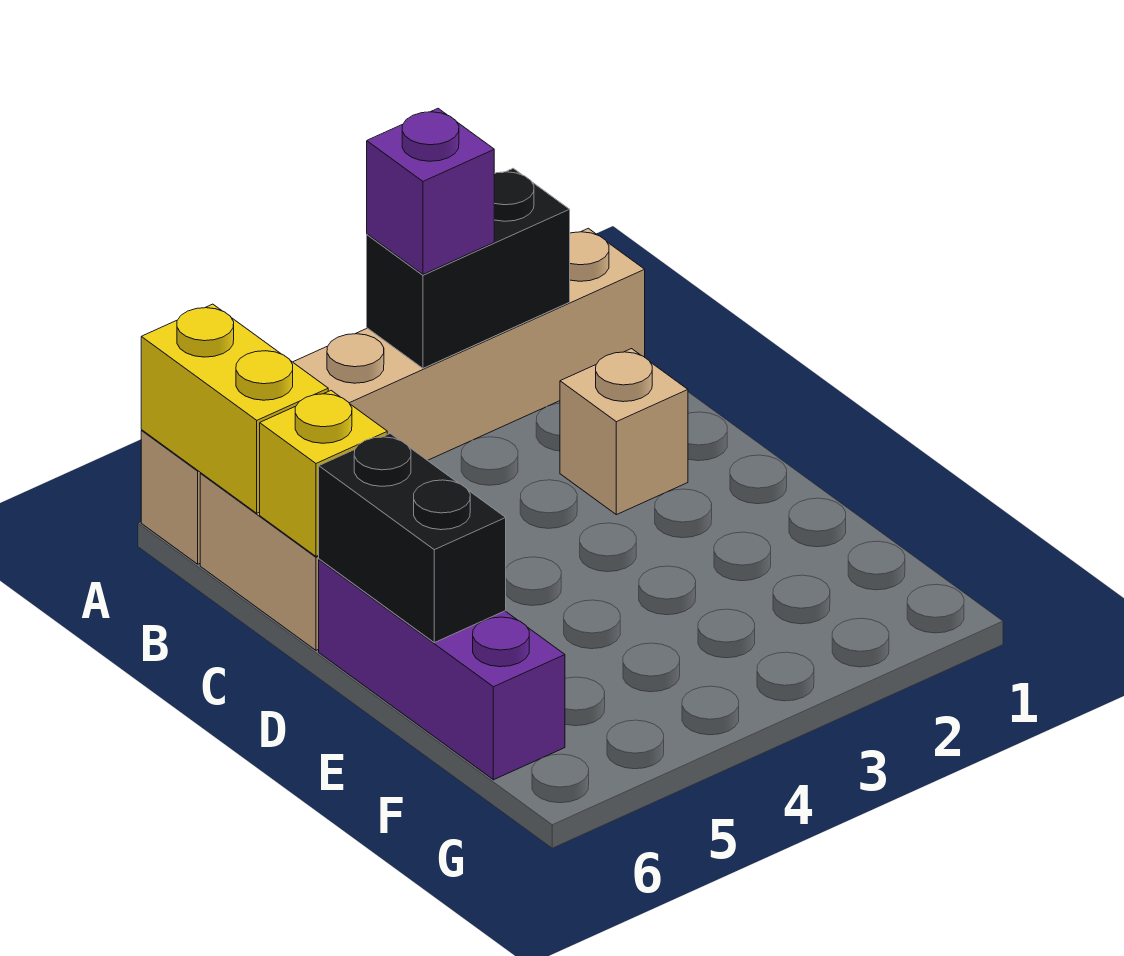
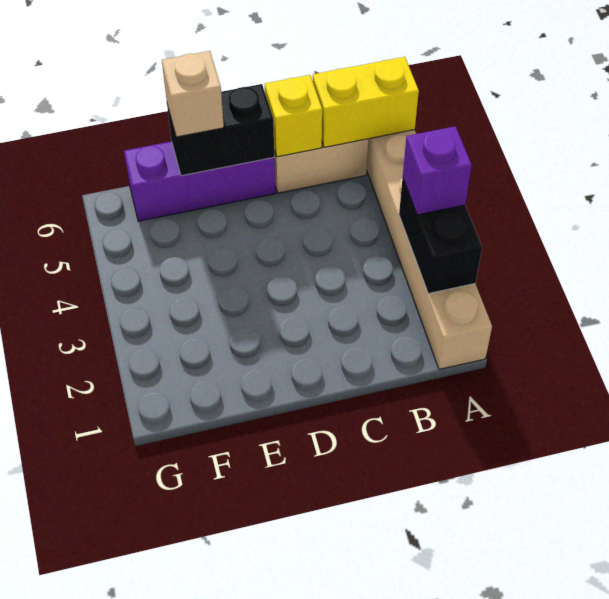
tan brick C2 level 1 -> tan brick E6 level 3

